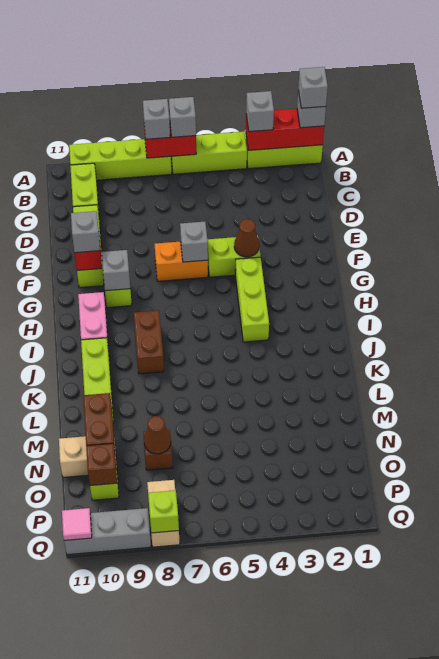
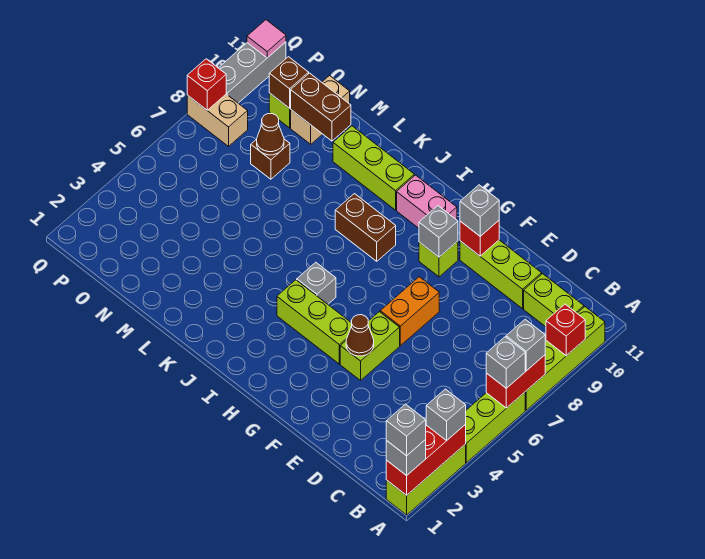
none -> red brick A9 level 2
grey brick F6 level 2 -> grey brick I5 level 1
lime brick Q8 level 2 -> red brick Q8 level 2

